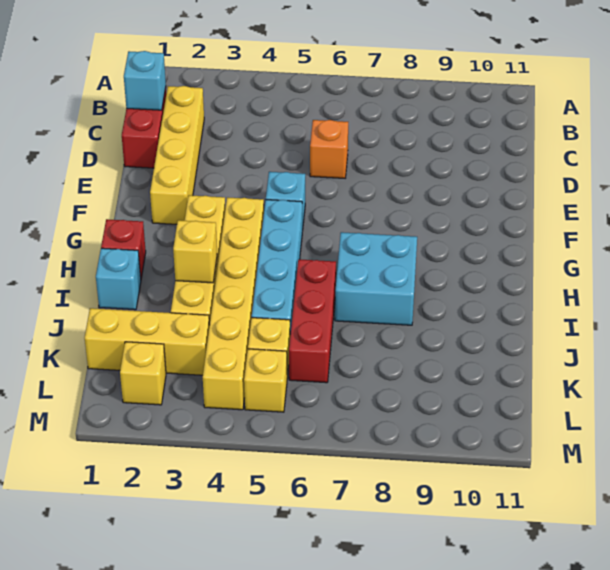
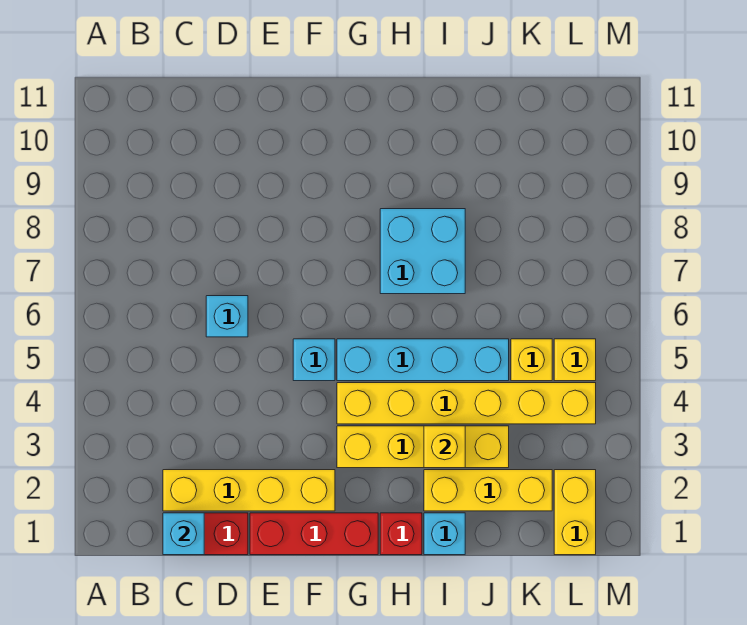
orange brick D6 level 1 -> cyan brick D6 level 1
red brick I6:K6 level 1 -> red brick E1:G1 level 1
yellow brick K1:K3 level 1 -> yellow brick I2:K2 level 1
yellow brick L2 level 1 -> yellow brick L1:L2 level 1

